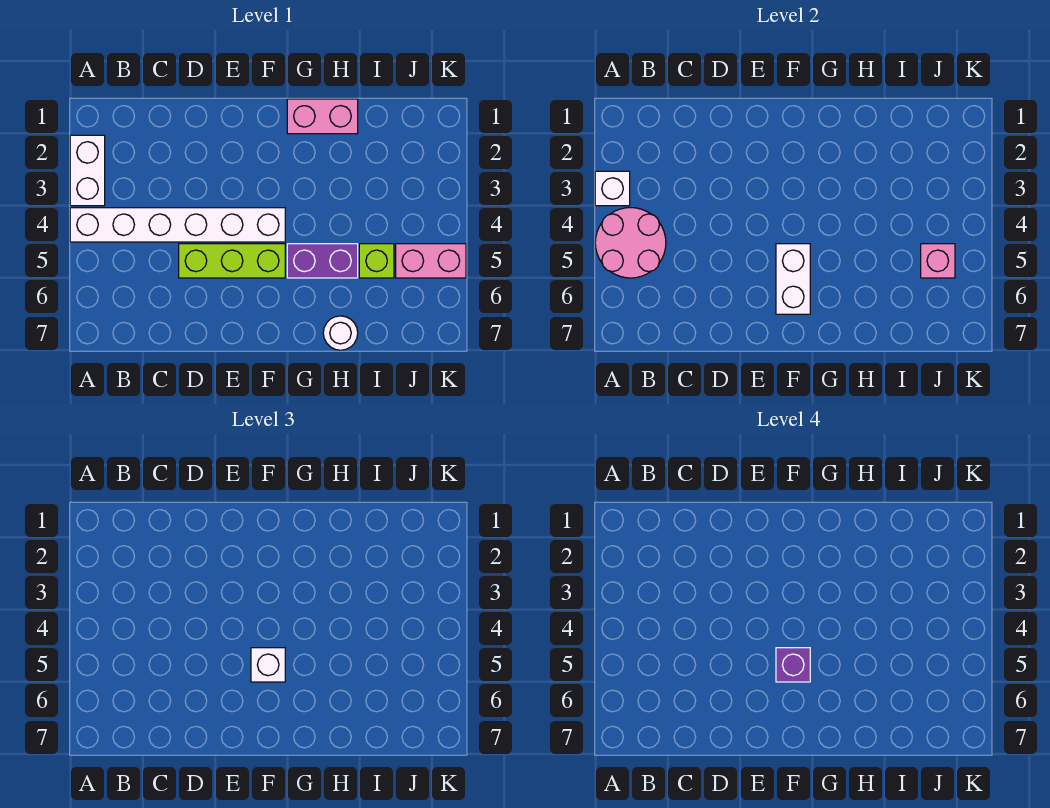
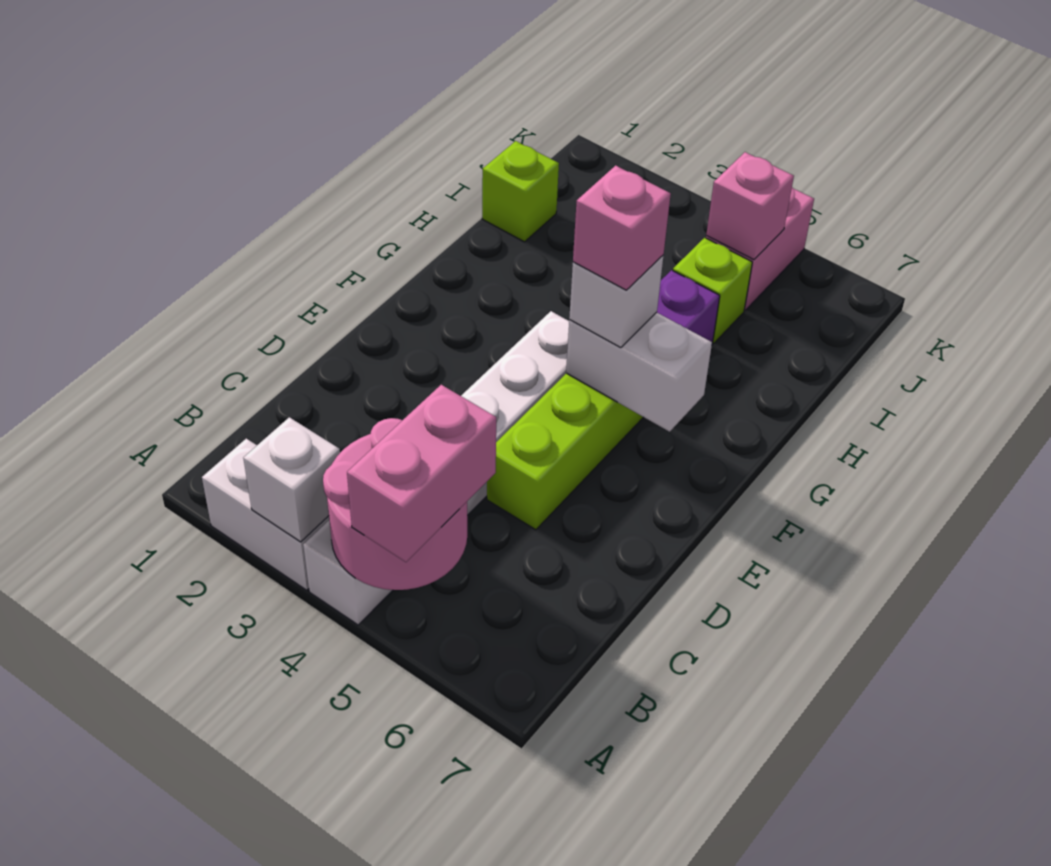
purple brick F5 level 4 -> pink brick F5 level 4
pink brick G1:H1 level 1 -> pink brick A5:B5 level 3
white round brick H7 level 1 -> none
none -> lime brick I1 level 1

